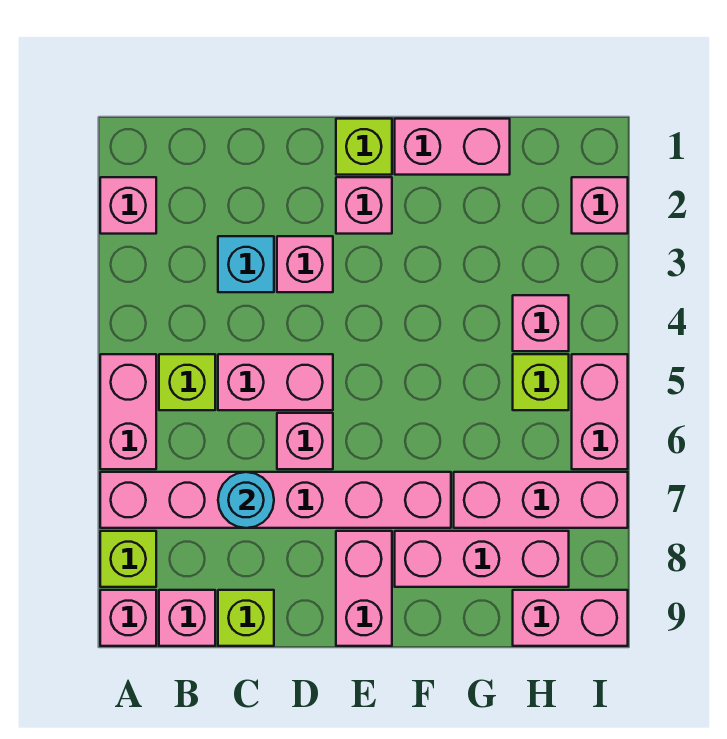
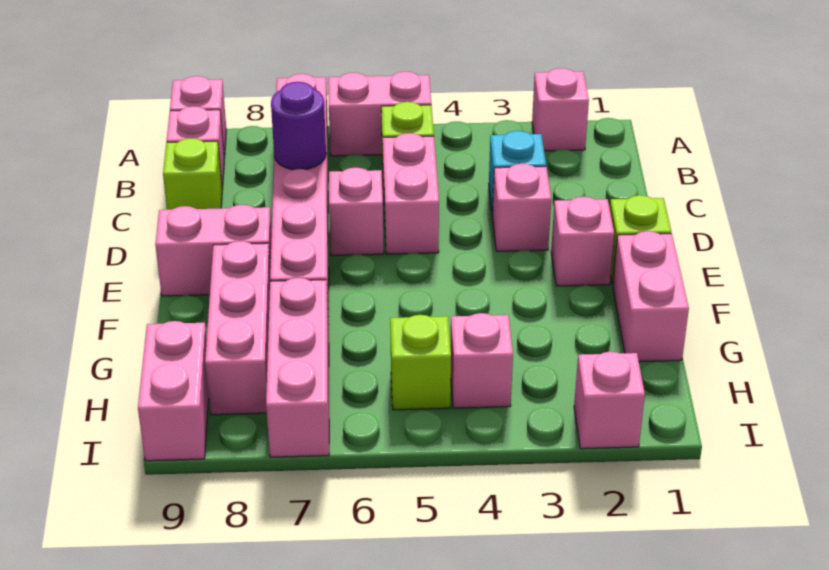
lime brick A8 level 1 -> none
cyan round brick C7 level 2 -> purple round brick C7 level 2
pink brick I5:I6 level 1 -> none

